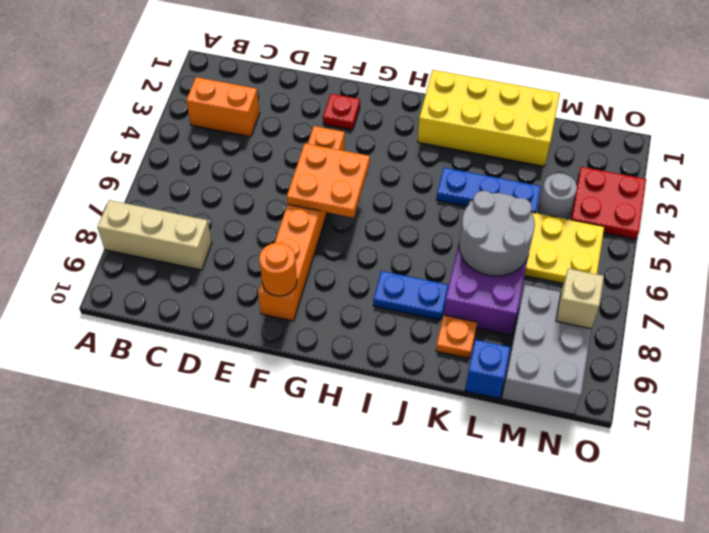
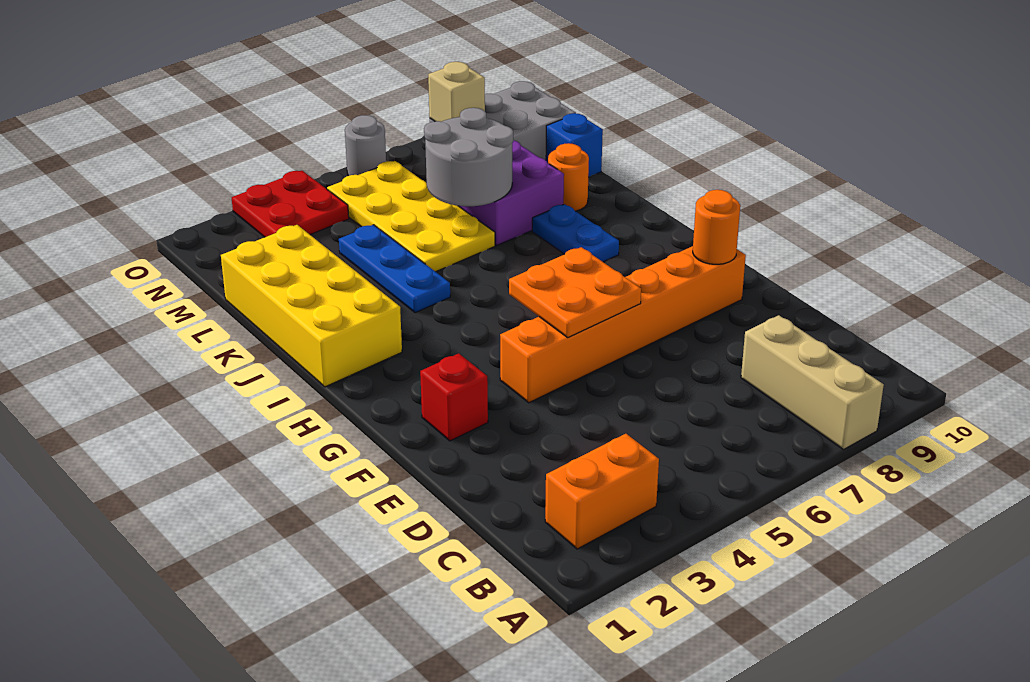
orange brick B3:C3 level 1 -> orange brick B2:B3 level 1
red plate F2 level 1 -> red brick F2 level 1
orange plate K9 level 1 -> orange round brick K9 level 1
grey round brick M4 level 1 -> grey round brick O6 level 1

